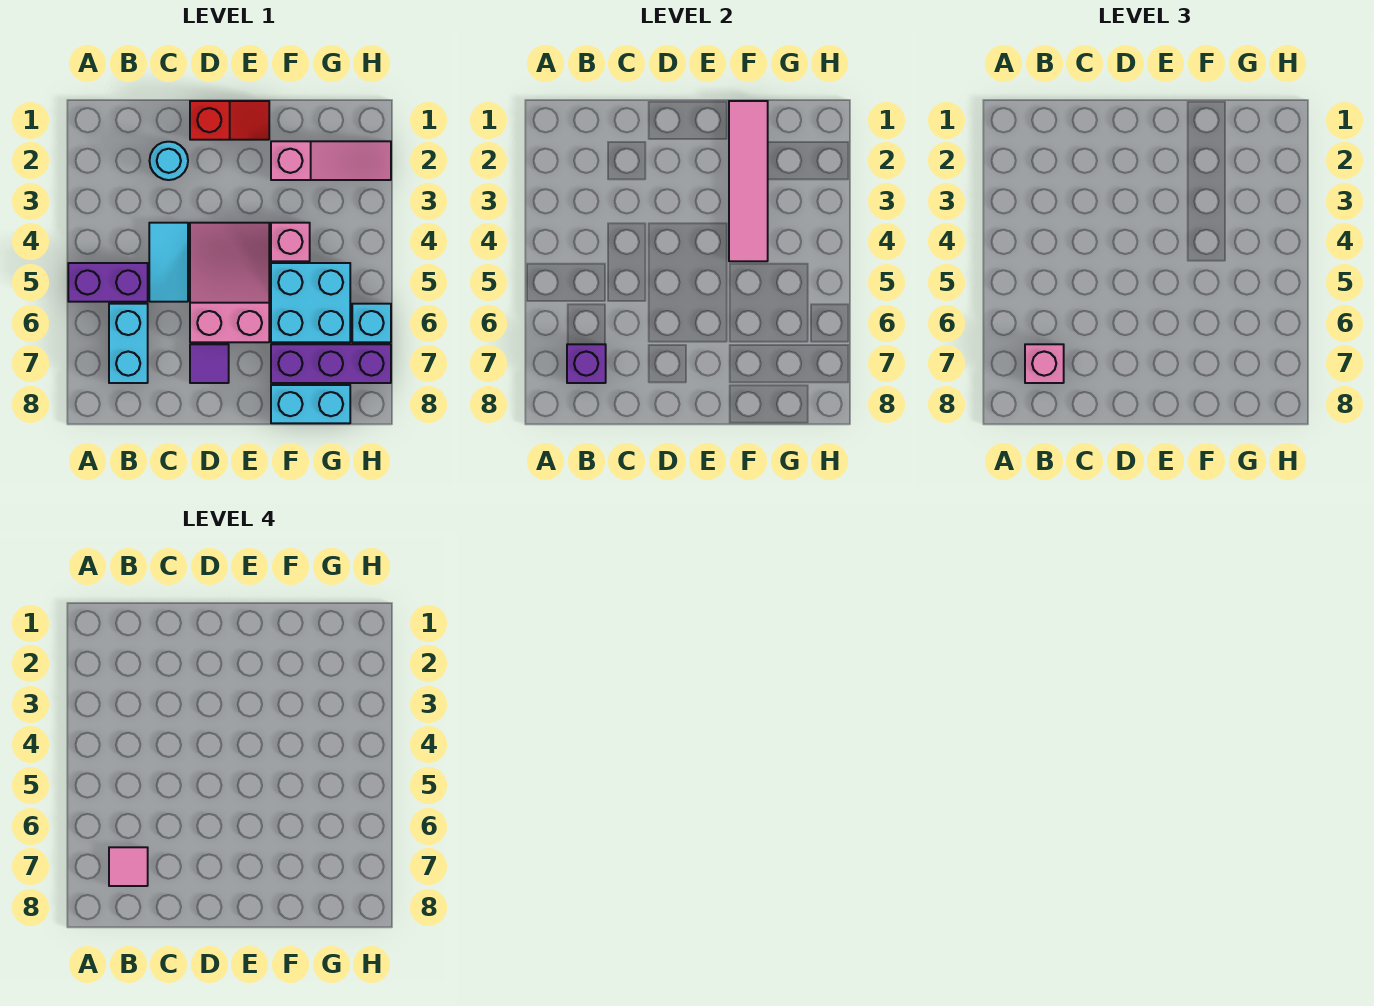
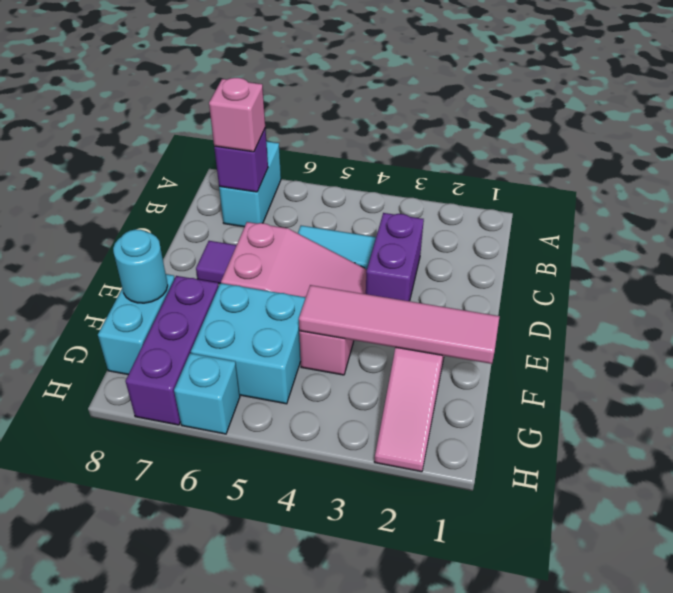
purple brick A5:B5 level 1 -> purple brick C3:D3 level 1
cyan brick B6:B7 level 1 -> cyan brick A7:B7 level 1
pink tile B7 level 4 -> none
cyan round brick C2 level 1 -> cyan round brick F8 level 2
red slope D1:E1 level 1 top D -> none

